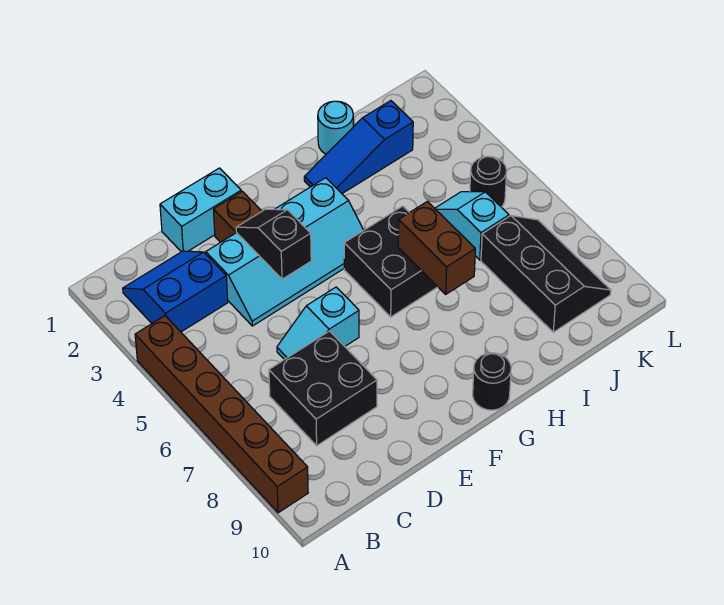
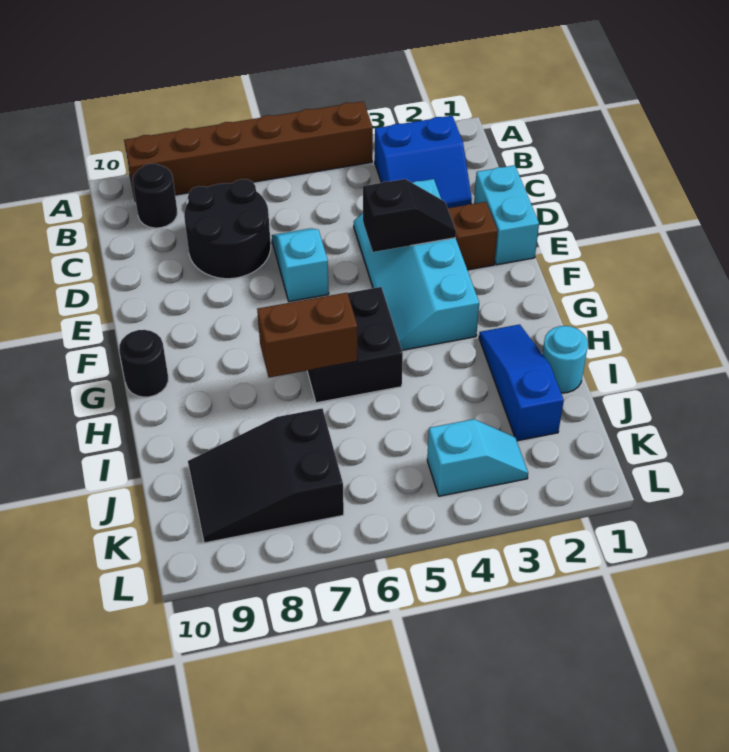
blue slope B2:C3 level 1 top 3 -> blue slope B2:C3 level 1 top B
black brick C7:D8 level 1 -> black round brick C7:D8 level 1
cyan slope J5:J6 level 1 top 6 -> cyan slope K3:K4 level 1 top 4
black slope J7:K9 level 1 top J -> black slope J7:K9 level 1 top 7
black round brick K5 level 1 -> black round brick B9 level 1

